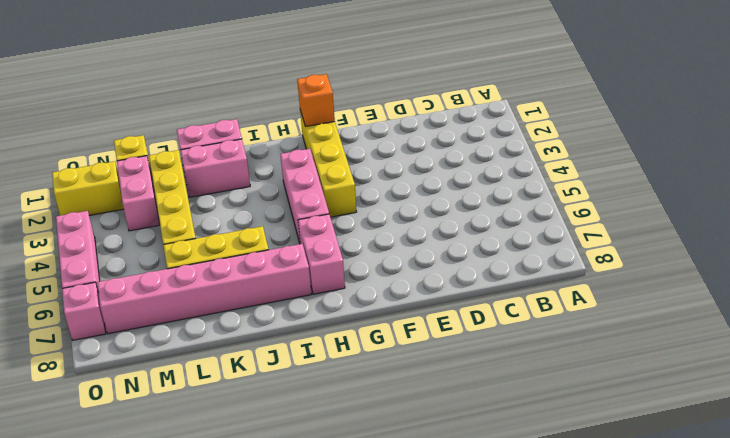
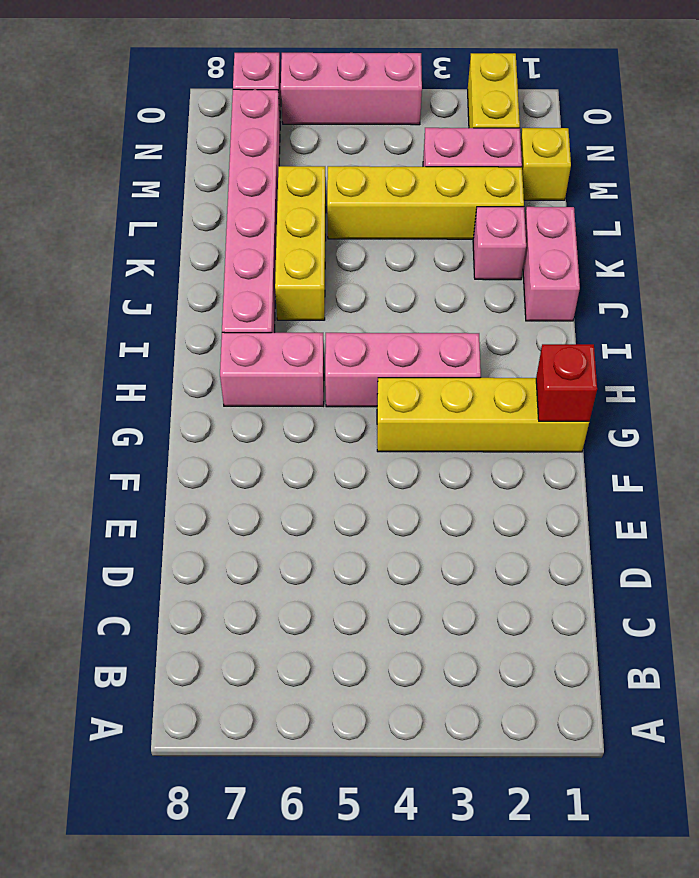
orange brick G1 level 2 -> red brick G1 level 2
pink brick J2:K2 level 1 -> pink brick K2 level 1

